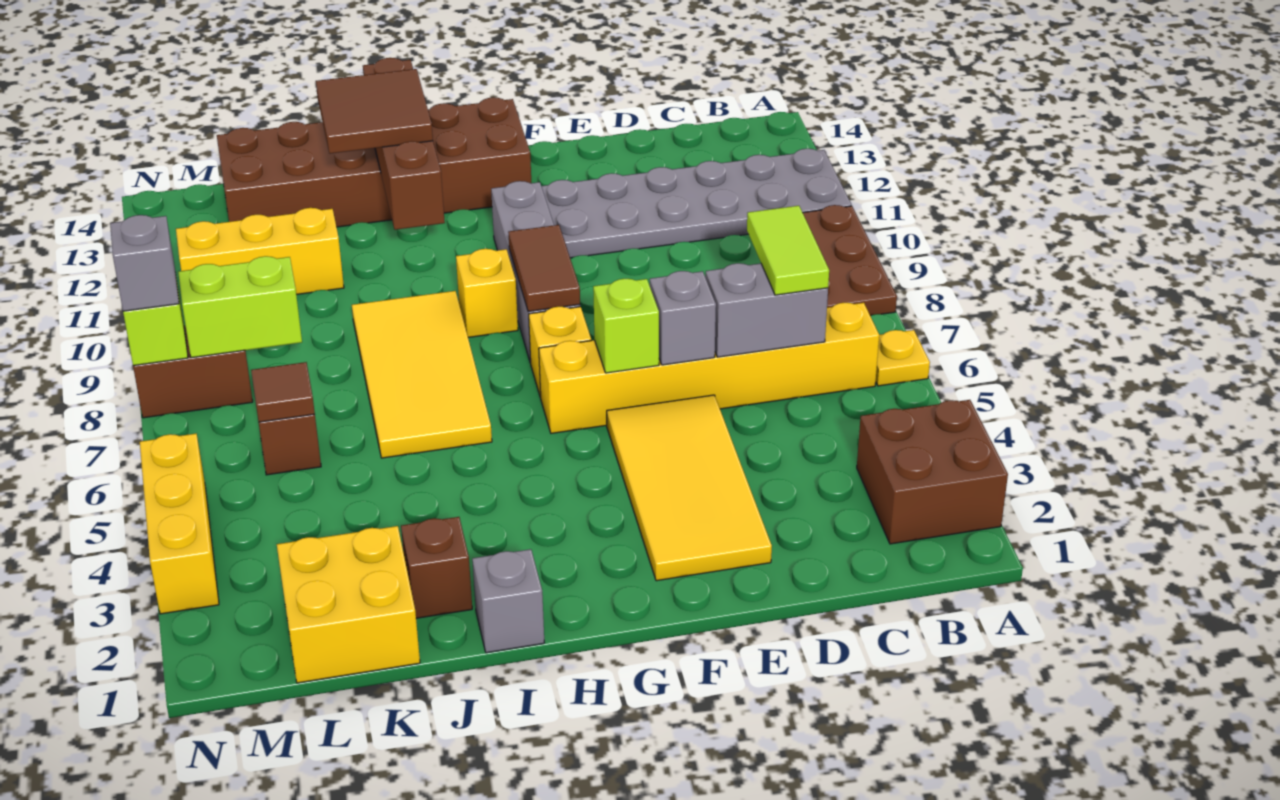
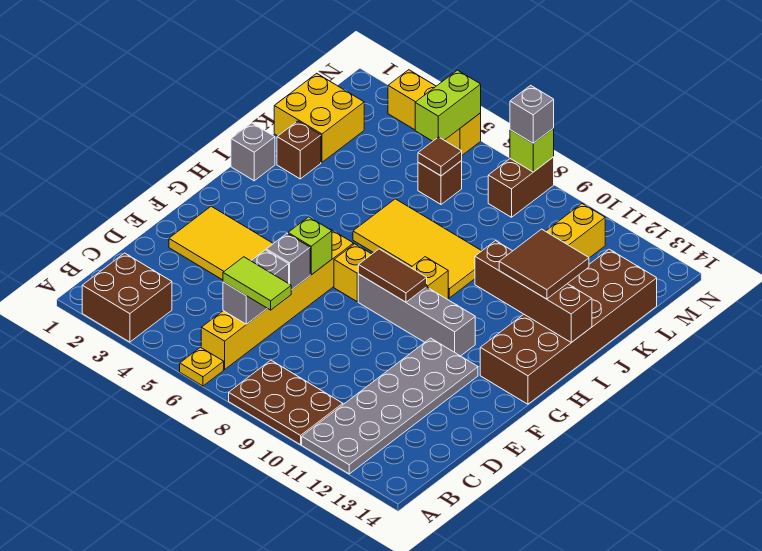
lime brick L8:M8 level 2 -> lime brick M5:N5 level 2

